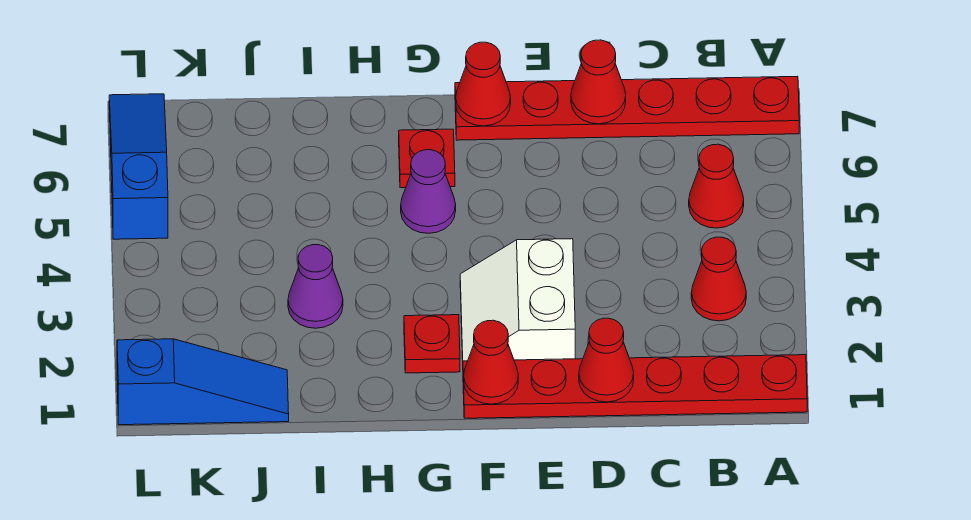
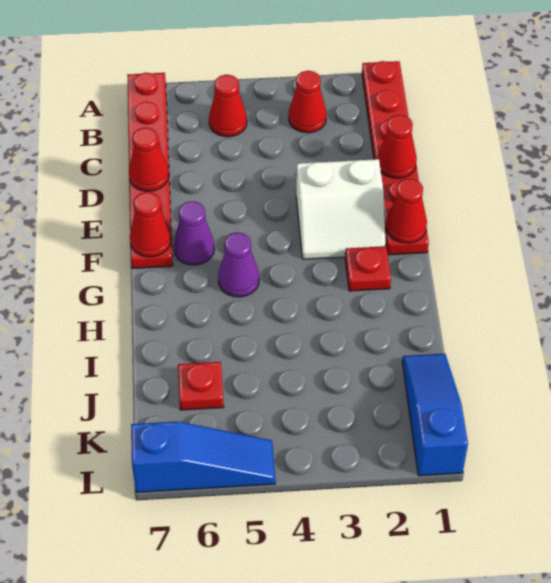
red plate G6 level 1 -> red plate J6 level 1
purple cone I3 level 1 -> purple cone F6 level 1
blue slope L5:L7 level 1 top 5 -> blue slope L5:L7 level 1 top 7

